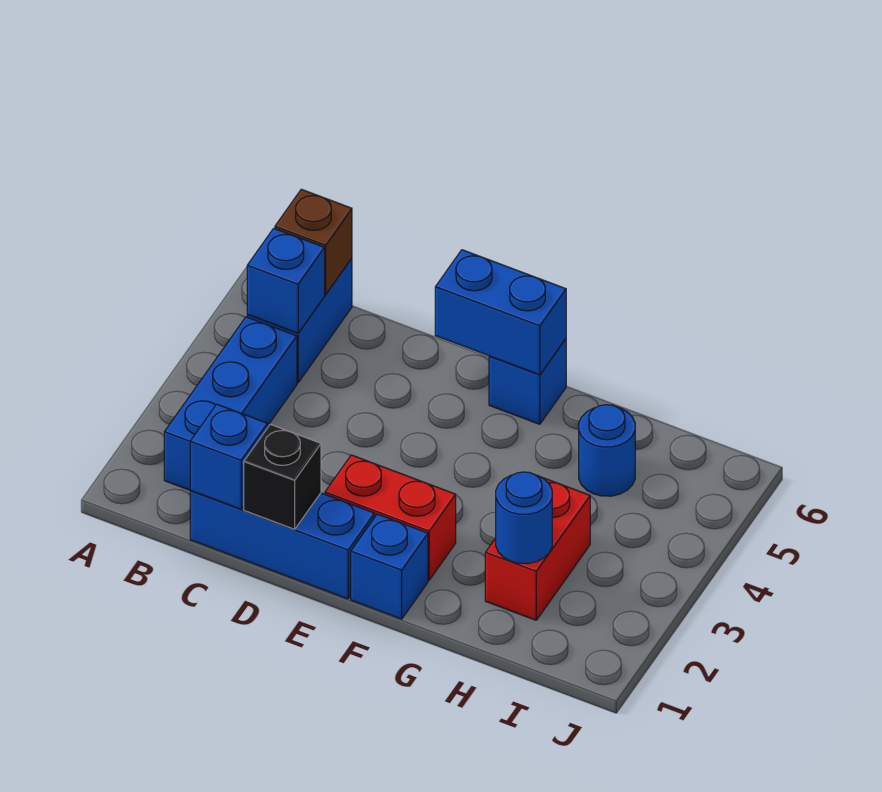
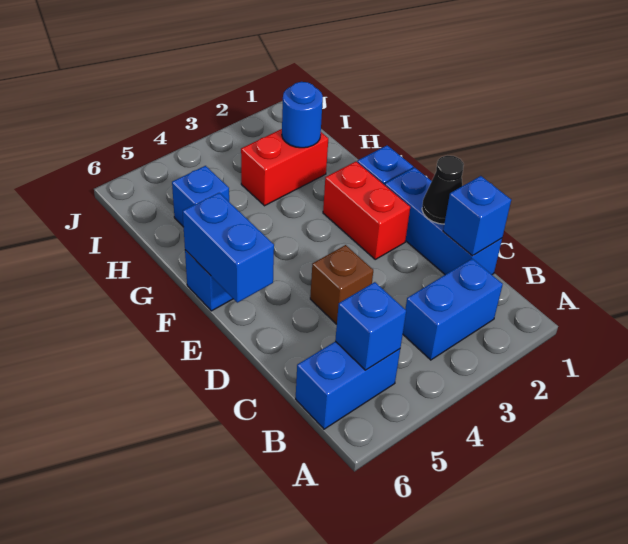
blue brick B2:B4 level 1 -> blue brick B2:B3 level 1
brown brick B6 level 2 -> brown brick D4 level 1
black brick D1 level 2 -> black cone D1 level 2
blue round brick H5 level 1 -> blue brick H5 level 1

